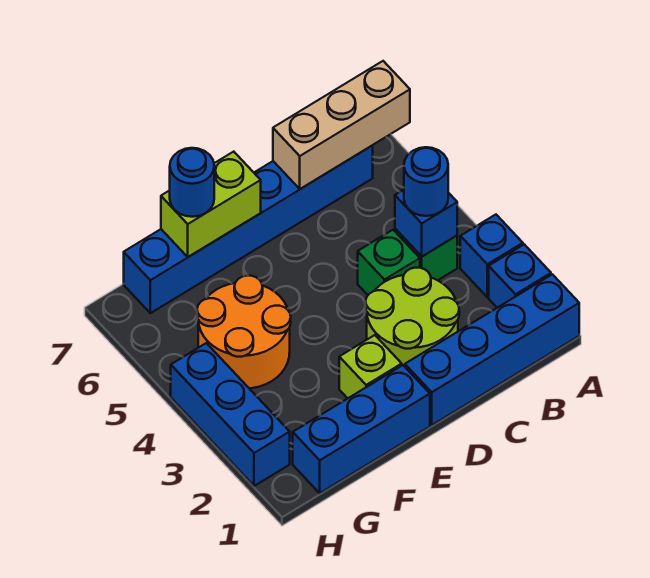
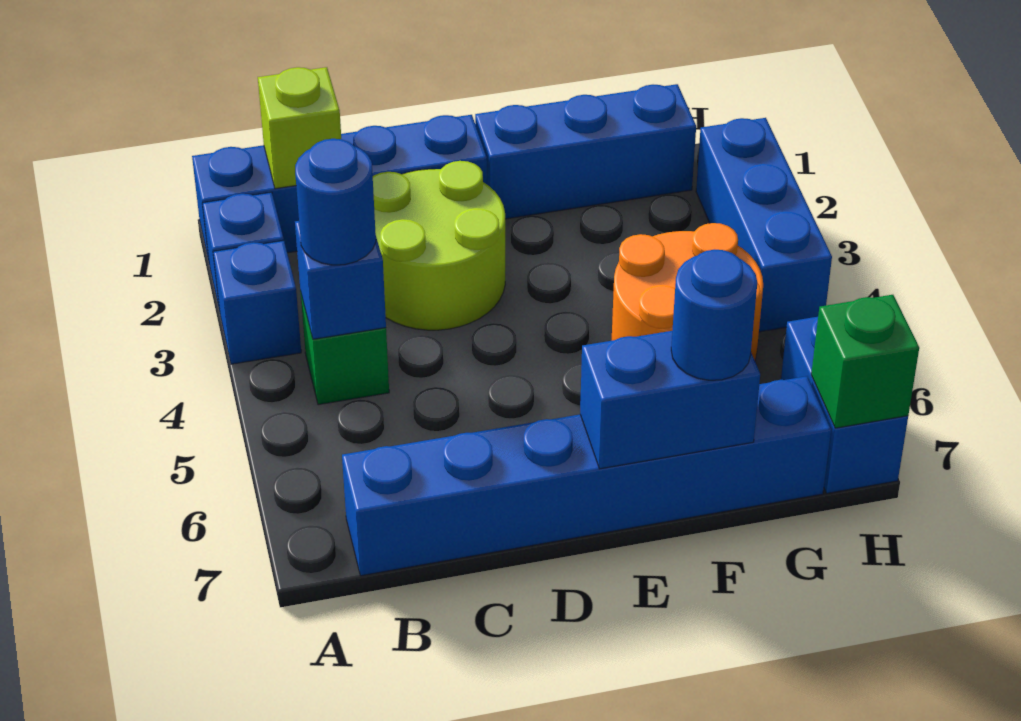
tan brick A7:C7 level 2 -> none
green brick C4 level 1 -> green brick H7 level 2
lime brick E2 level 1 -> lime brick B1 level 2
lime brick E7:F7 level 2 -> blue brick E7:F7 level 2
none -> blue brick H6:H7 level 1

